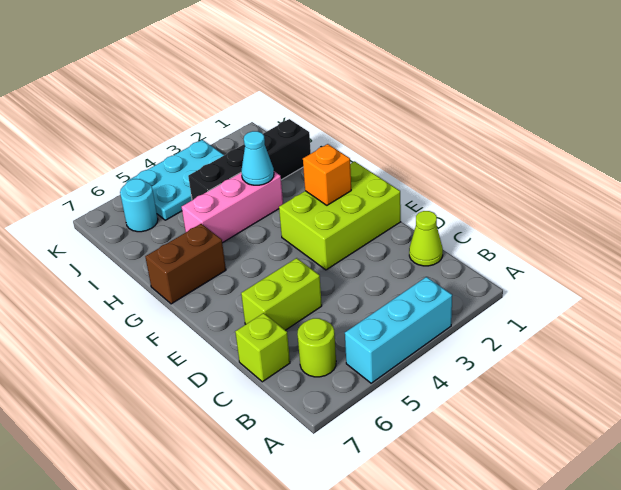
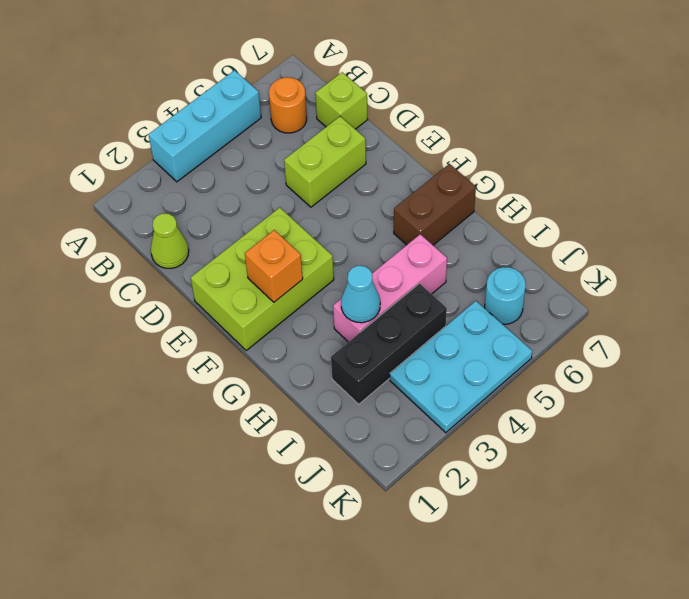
lime round brick B6 level 1 -> orange round brick B6 level 1
black brick I1:I4 level 1 -> black brick I2:I4 level 1

